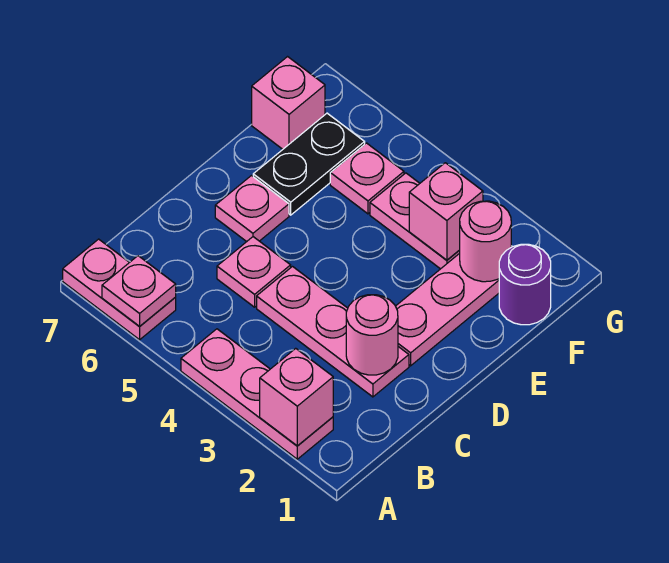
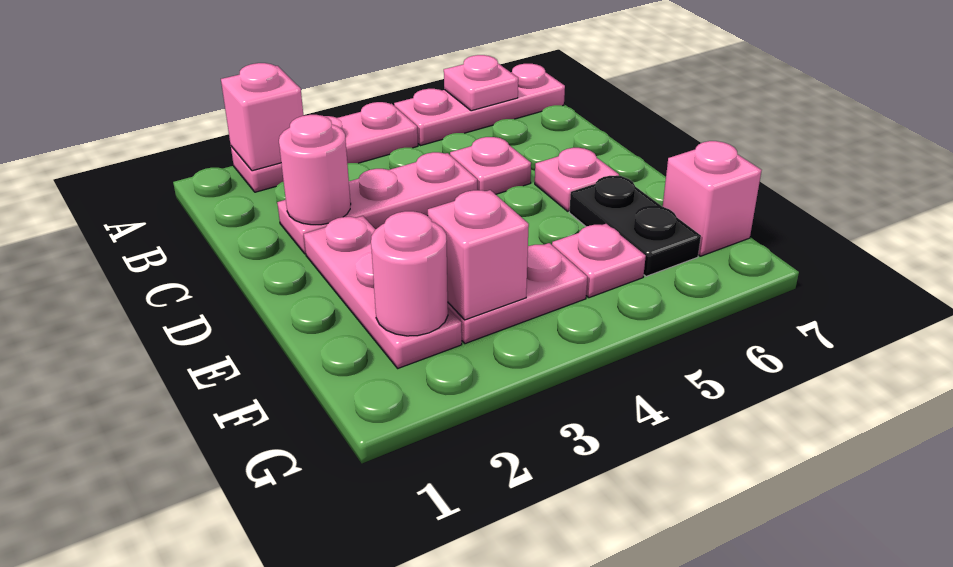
pink plate A6:A7 level 1 -> pink plate A5:A7 level 1
purple round brick F1 level 1 -> none

